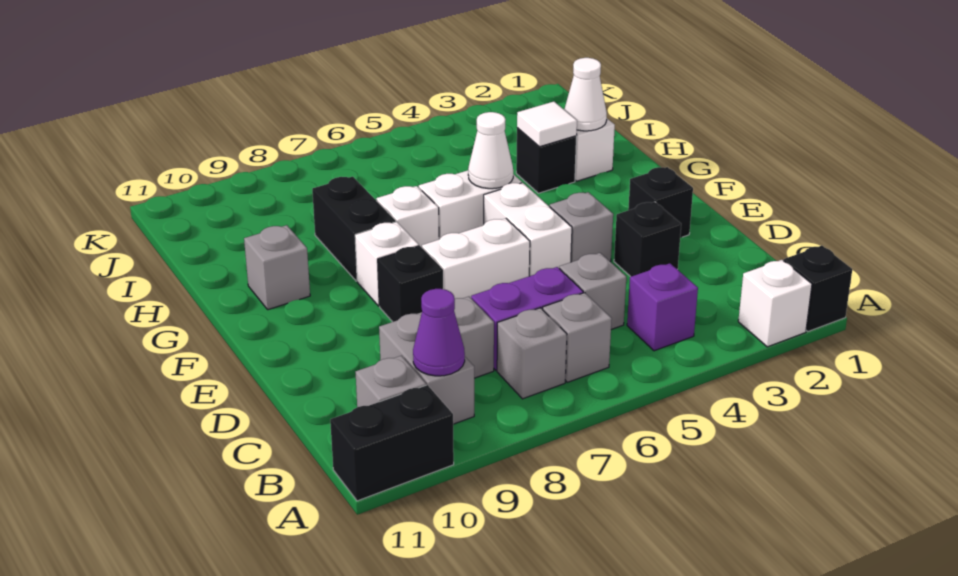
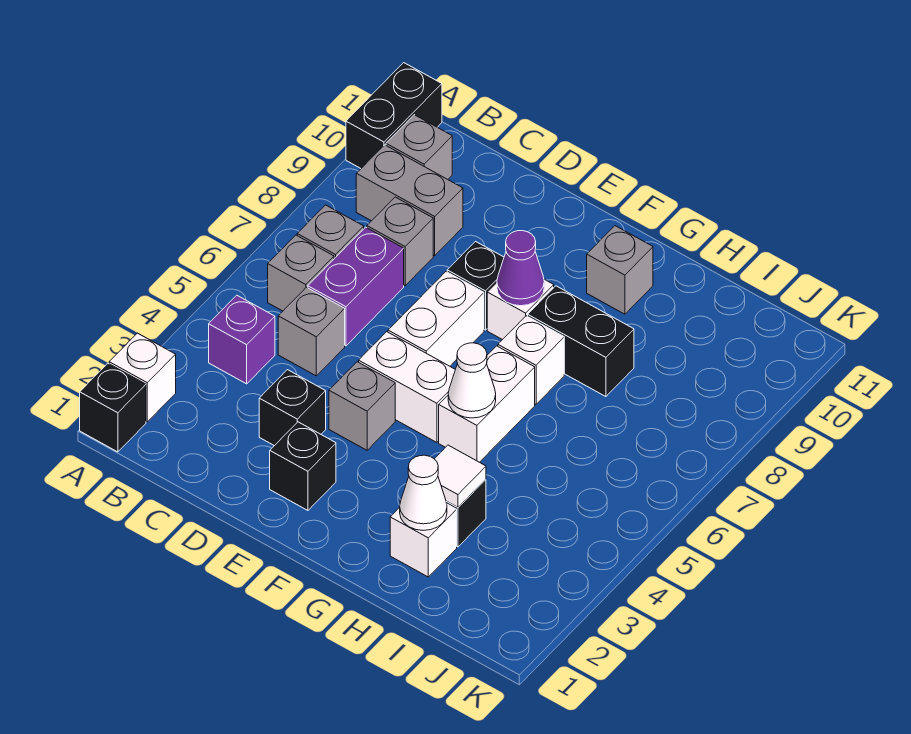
purple cone B9 level 2 -> purple cone F8 level 2

